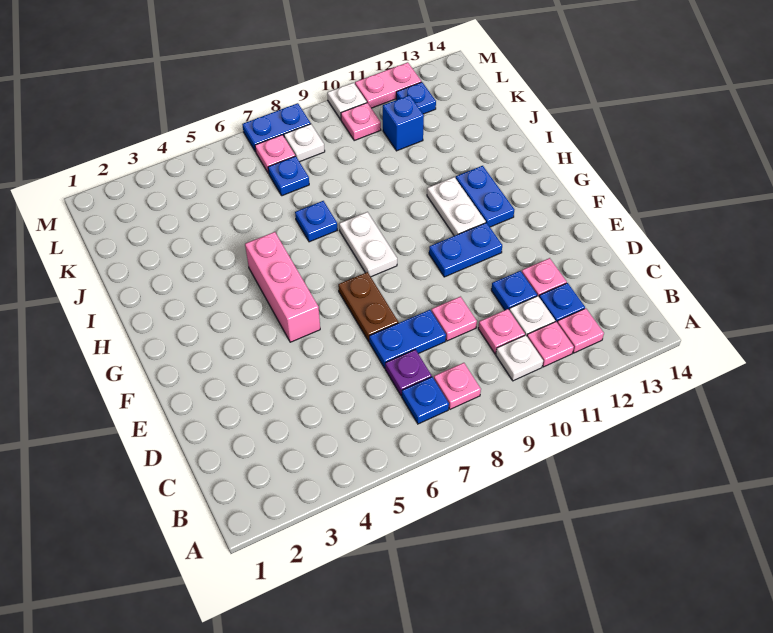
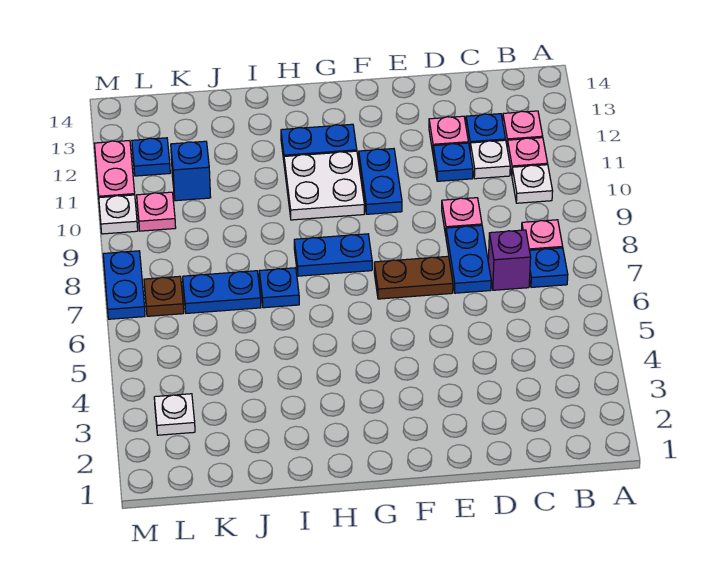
purple plate C7 level 1 -> purple brick C7 level 1
pink plate C10 level 1 -> none
pink brick F5:H5 level 1 -> none
white plate G8:H8 level 1 -> blue plate G8:H8 level 1
white plate G11:H11 level 1 -> white plate G10:H11 level 1
blue plate K7 level 1 -> blue plate J7:K7 level 1
pink plate L7 level 1 -> brown plate L7 level 1
white plate L8 level 1 -> white plate L3 level 1

